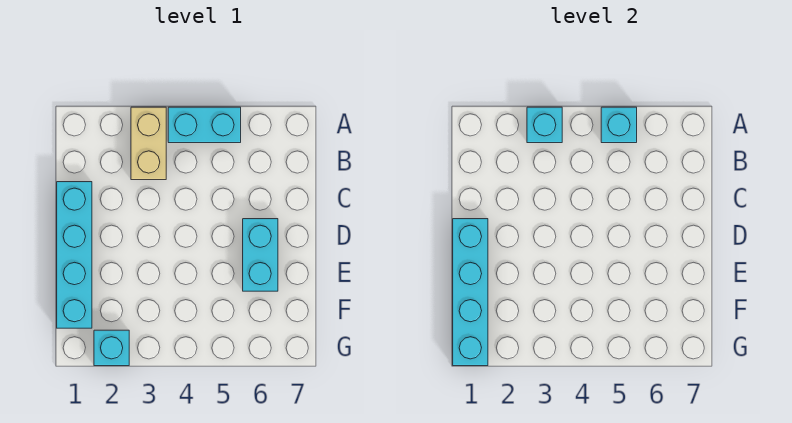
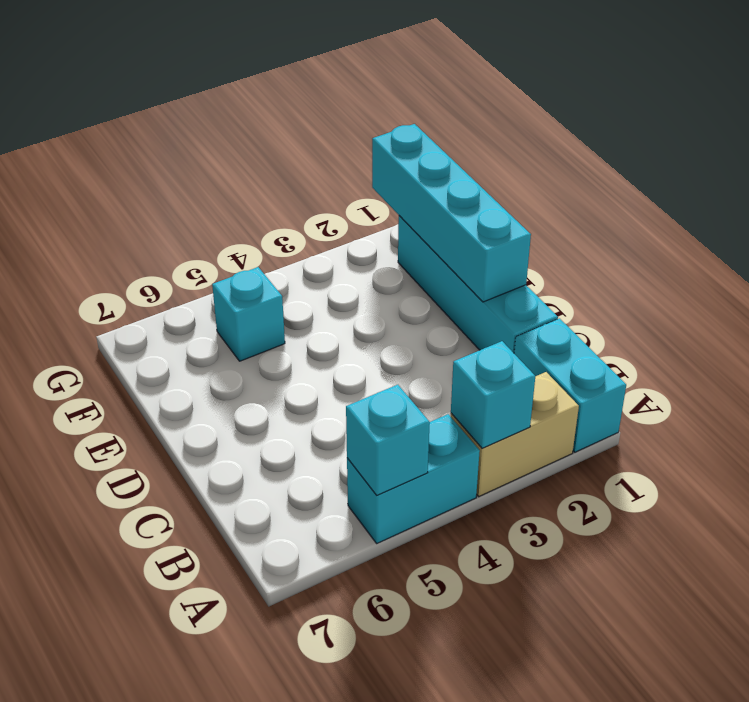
tan brick A3:B3 level 1 -> tan brick A2:A3 level 1
cyan brick D6:E6 level 1 -> cyan brick A1:B1 level 1
cyan brick G2 level 1 -> cyan brick F5 level 1

